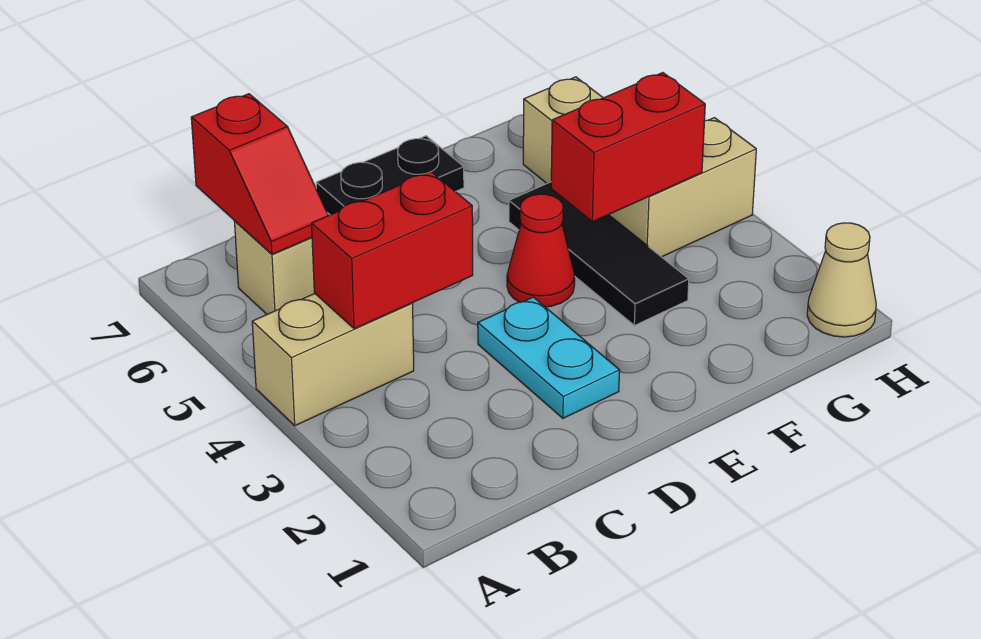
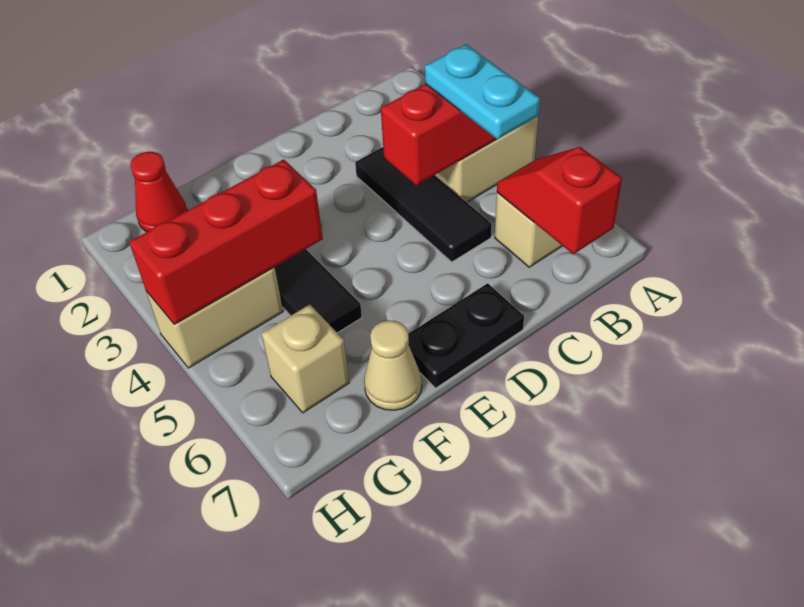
none -> black tile C3:C5 level 1
cyan plate D2:D3 level 1 -> cyan plate B4:B5 level 3
red cone E4 level 1 -> red cone G1 level 1
red brick F4:G4 level 2 -> red brick F4:H4 level 2
tan cone H1 level 1 -> tan cone F7 level 1

